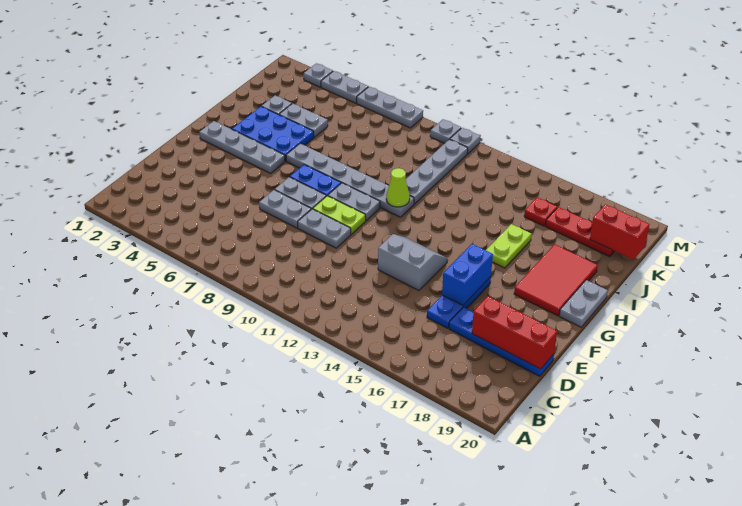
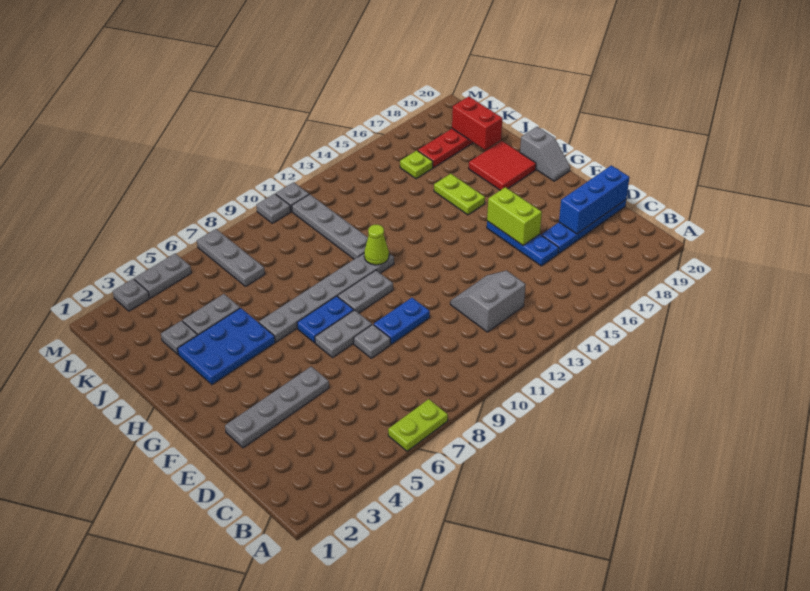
red brick D18:D20 level 2 -> blue brick D18:D20 level 2
grey plate E7:E8 level 1 -> grey plate E8 level 1
grey plate E9:E10 level 1 -> blue plate E9:E10 level 1
grey slope E13:F14 level 1 top E -> grey slope C12:D13 level 1 top C
blue brick E16:F16 level 2 -> lime brick E16:F16 level 2
lime plate F9:F10 level 1 -> lime plate A6:A7 level 1
grey plate G2:G5 level 1 -> grey plate E2:E5 level 1
red tile G18:I19 level 1 -> red tile H18:I19 level 1
grey plate G20:H20 level 1 -> grey slope G20:H20 level 1 top H
red plate K16 level 1 -> lime plate K16 level 1
red brick K19:K20 level 2 -> red brick J19:K19 level 2
grey plate M6:M8 level 1 -> grey plate K7:M7 level 1

